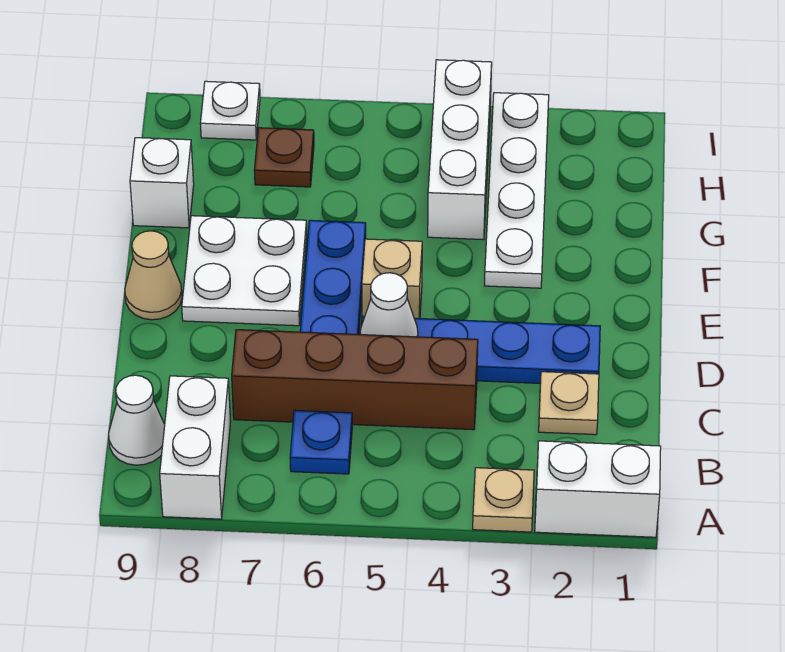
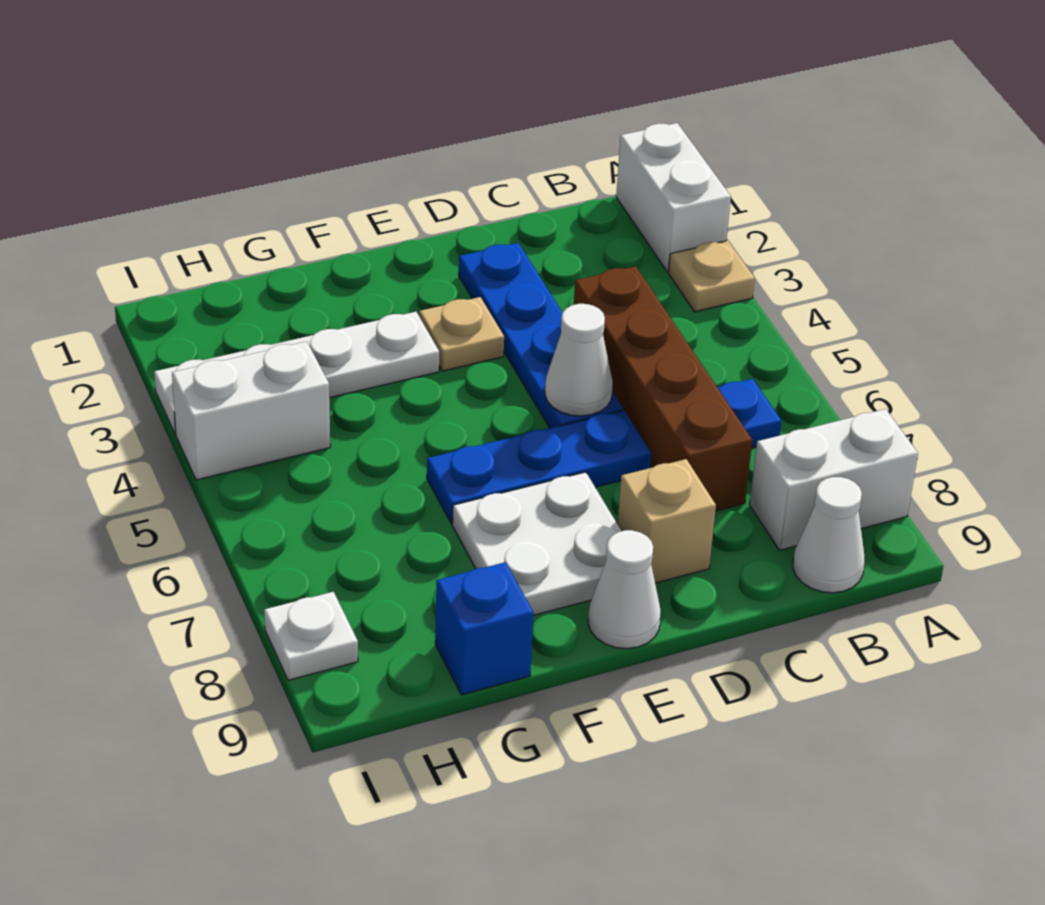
tan plate C2 level 1 -> tan plate E3 level 1
tan brick E5 level 1 -> tan brick D8 level 1
tan cone E9 level 1 -> white cone E9 level 1
white brick G4:I4 level 1 -> white brick H4:I4 level 1
white brick G9 level 1 -> blue brick G9 level 1
brown plate H7 level 1 -> none

